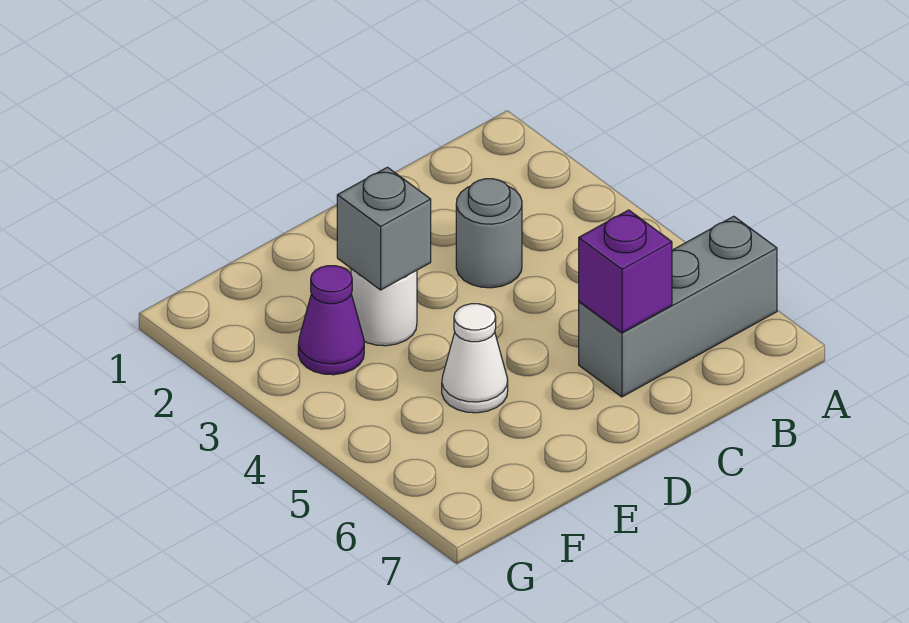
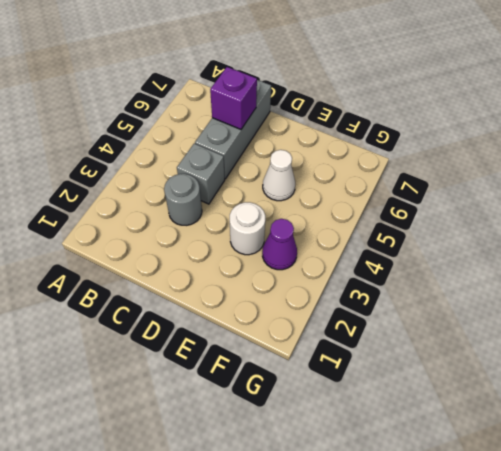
grey brick A6:C6 level 1 -> grey brick C5:C7 level 1
grey brick E3 level 2 -> grey brick C4 level 1

